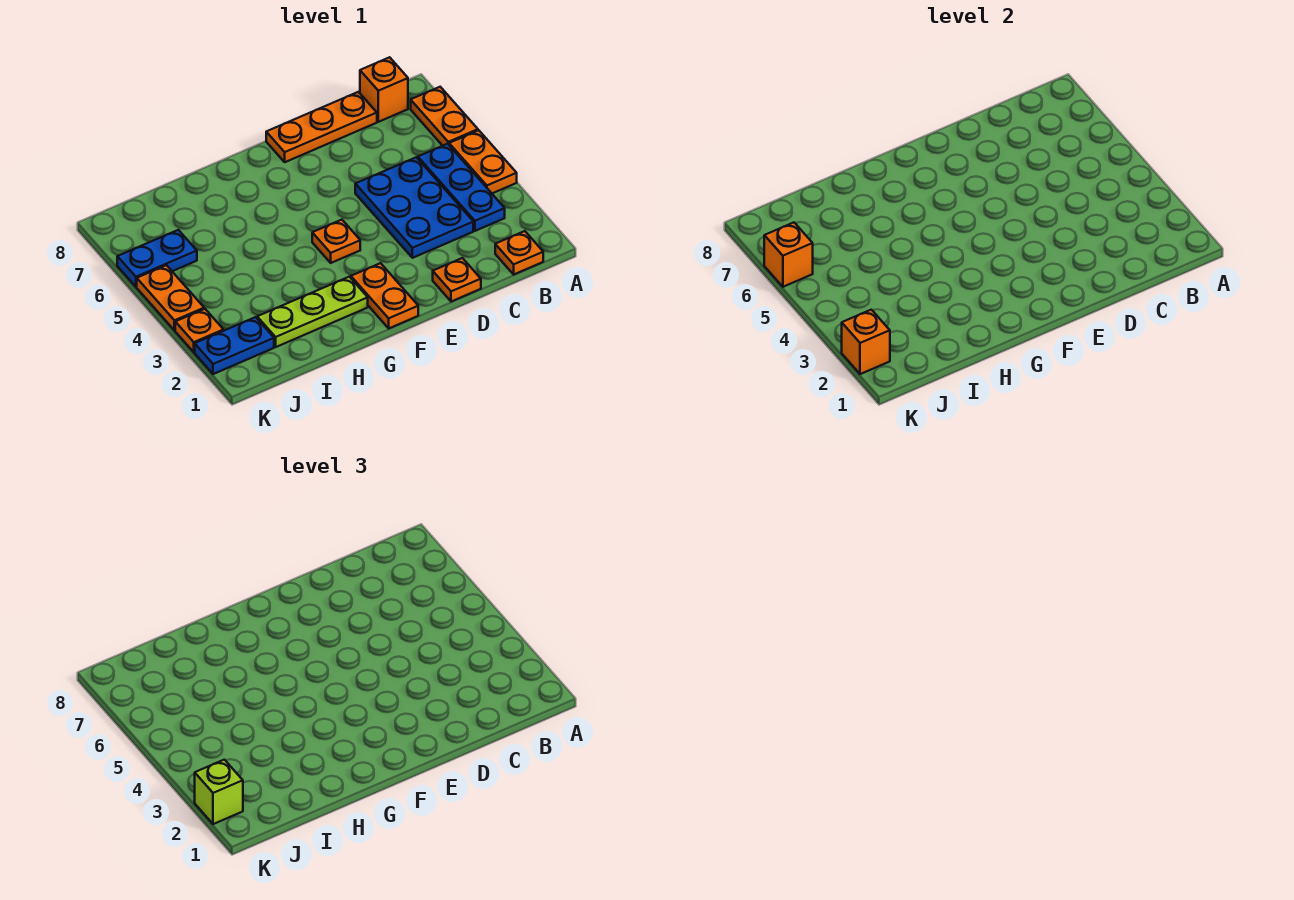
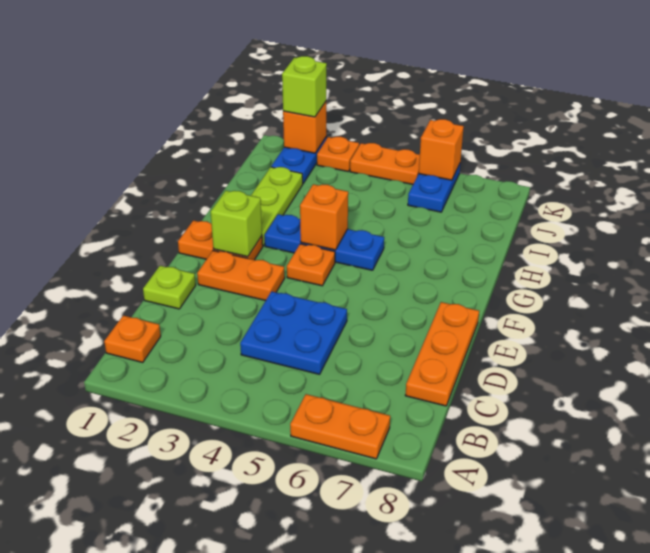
orange plate A4:A5 level 1 -> orange plate E2:E3 level 1
blue plate B3:B5 level 1 -> blue plate G3:G5 level 1
orange brick B8 level 1 -> orange brick G4 level 2
blue plate C3:D5 level 1 -> blue plate C4:D5 level 1
orange plate D1 level 1 -> lime plate D1 level 1
none -> lime brick F2 level 2

